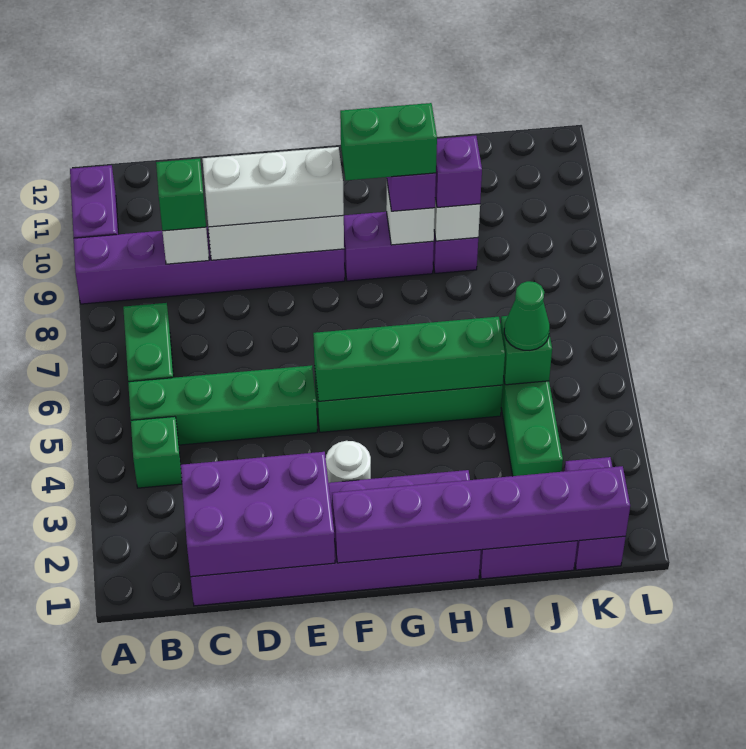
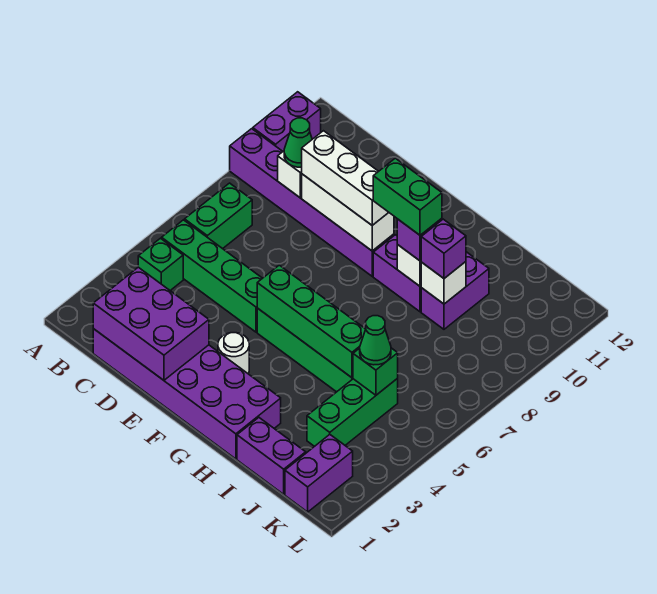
green brick C9 level 3 -> green cone C9 level 3
purple brick F1:K1 level 2 -> none

